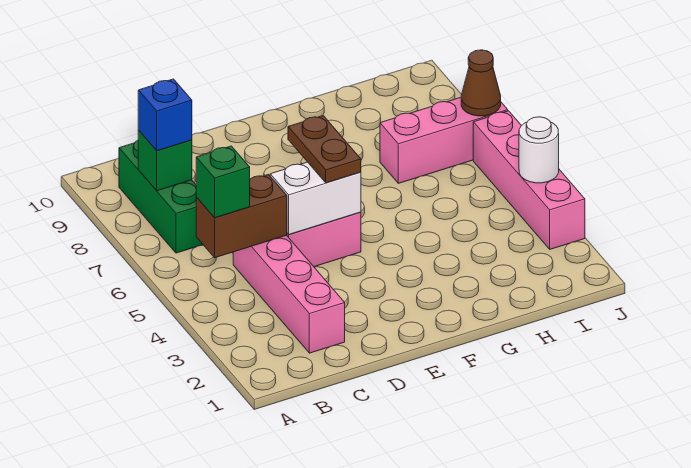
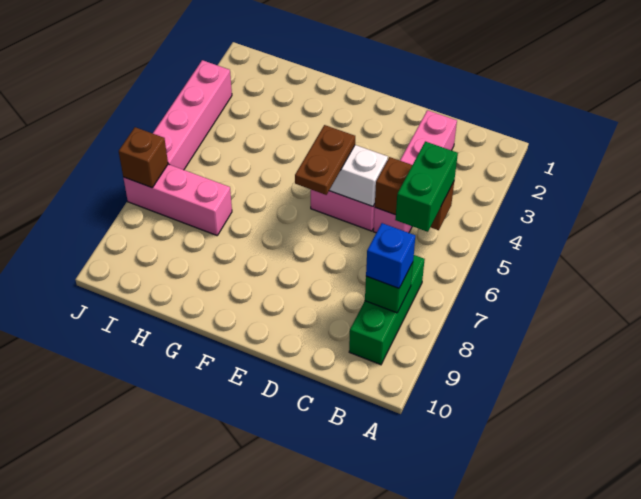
green brick B5 level 3 -> green brick B5:B6 level 3
white round brick J4 level 2 -> none
brown cone J7 level 2 -> brown brick J7 level 2

